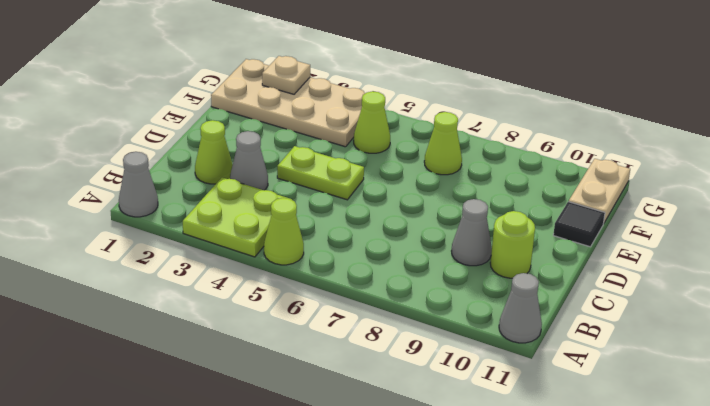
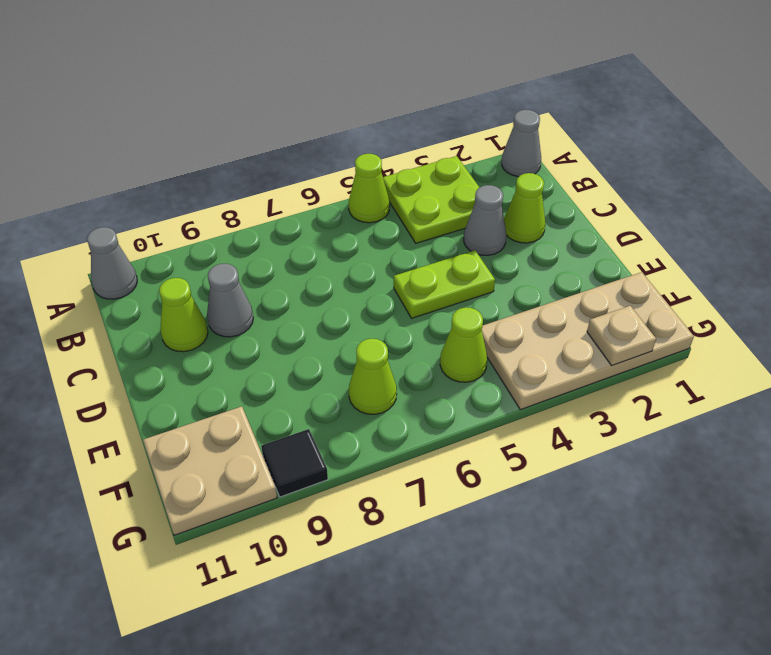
lime round brick C10 level 1 -> lime cone C10 level 1
black tile E11 level 1 -> black tile G9 level 1
tan plate F11:G11 level 1 -> tan plate F10:G11 level 1

